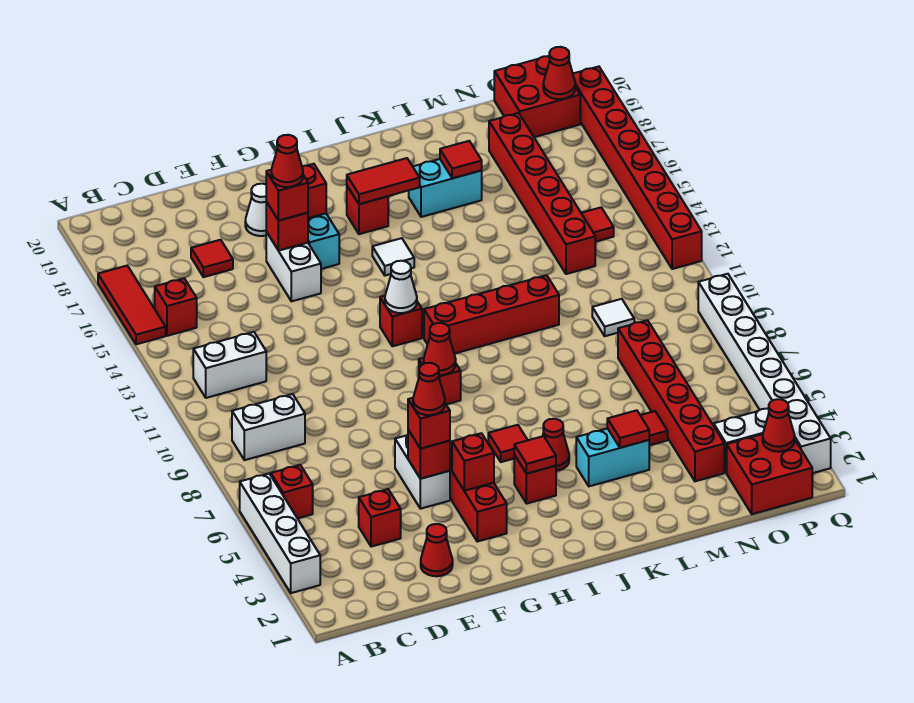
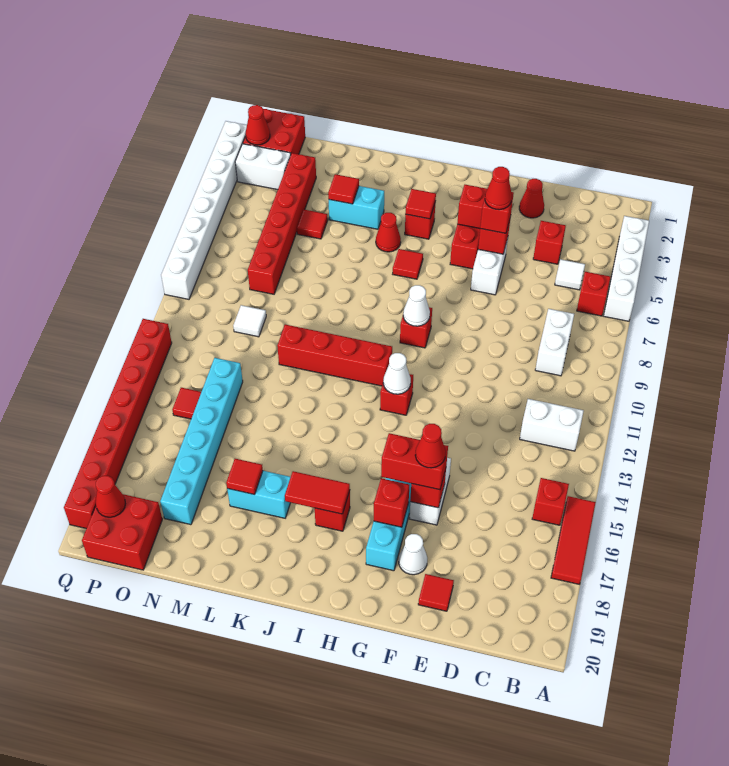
white brick B9:C9 level 1 -> white brick C8:C9 level 1
red tile D17 level 1 -> red tile E19 level 1
red brick F16 level 3 -> red brick F16:G16 level 3
red cone H9 level 2 -> white cone H9 level 2
white tile I15 level 1 -> white tile C5 level 1
red brick N13:N18 level 1 -> cyan brick N13:N18 level 1

